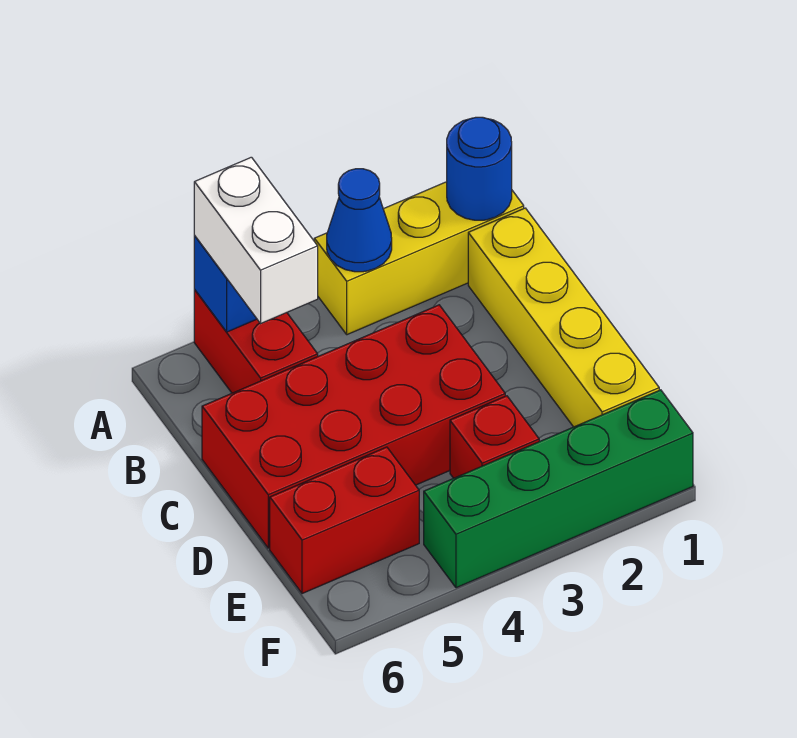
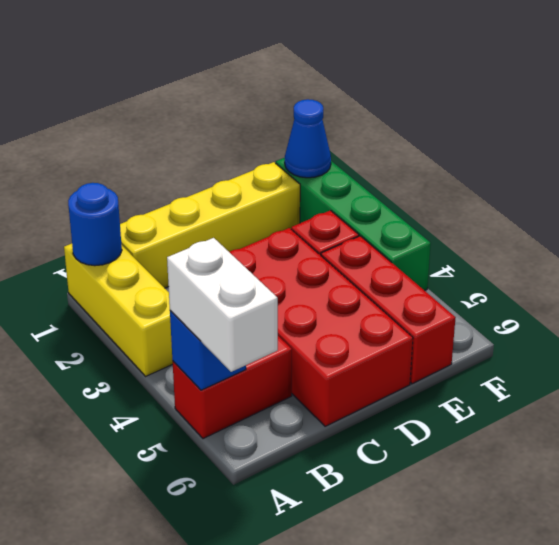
blue cone A3 level 2 -> blue cone F1 level 2
white brick A5:B5 level 3 -> white brick A5:A6 level 3
red brick E5:E6 level 1 -> red brick E4:E6 level 1

